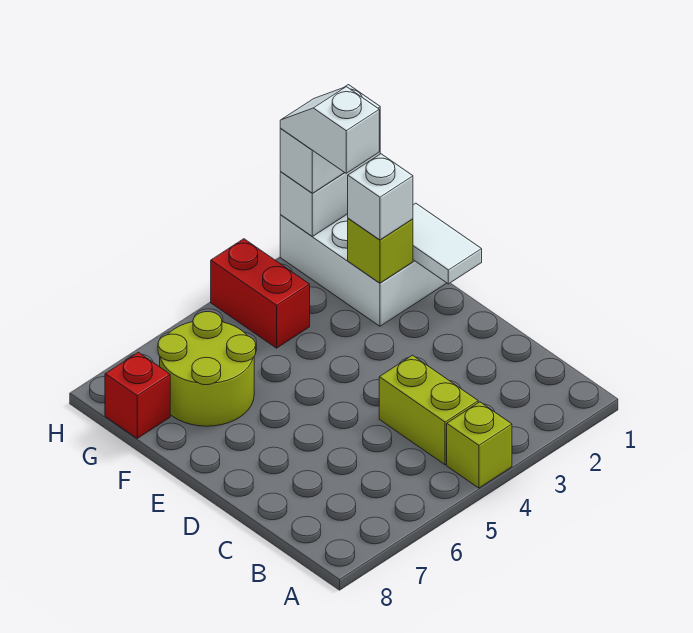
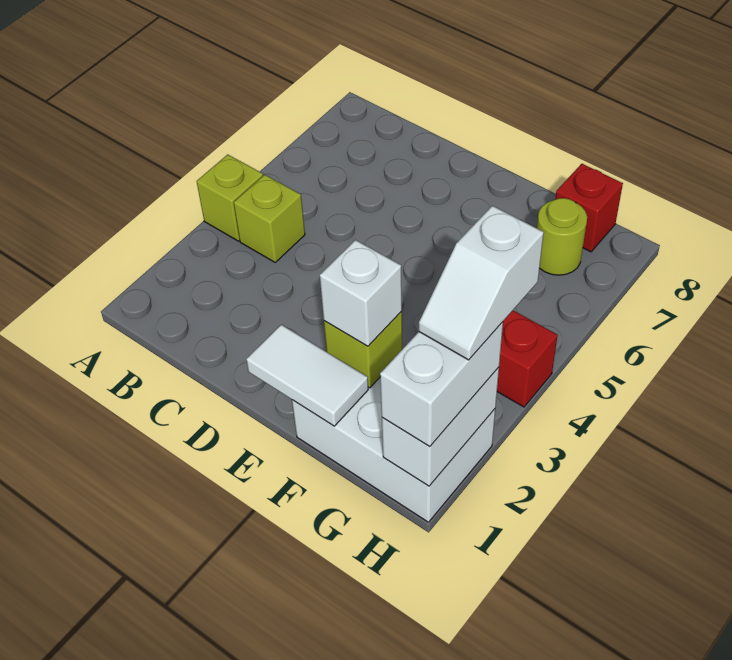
lime brick B4:C4 level 1 -> lime brick B4 level 1
lime round brick F6:G7 level 1 -> lime round brick G7 level 1
white slope G2:H2 level 4 top G -> white slope H2:H3 level 4 top 3

